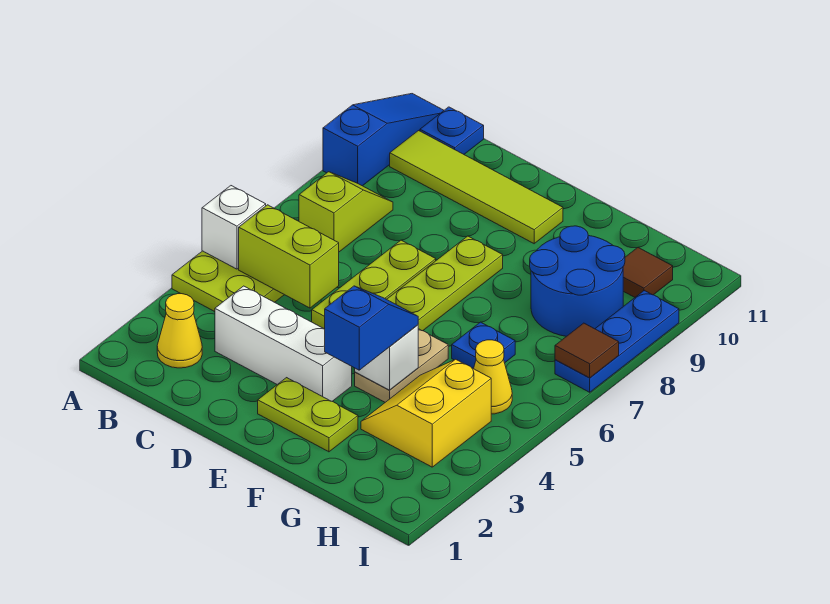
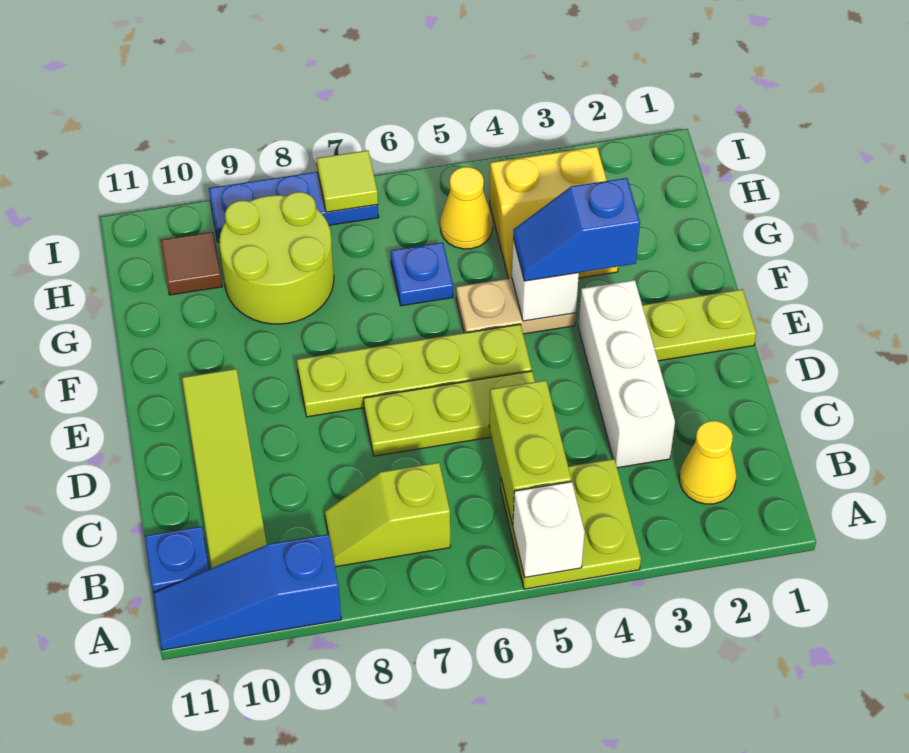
lime plate E2:F2 level 1 -> lime plate E1:E2 level 1
blue round brick G8:H9 level 1 -> lime round brick G8:H9 level 1
brown tile I7 level 2 -> lime tile I7 level 2

